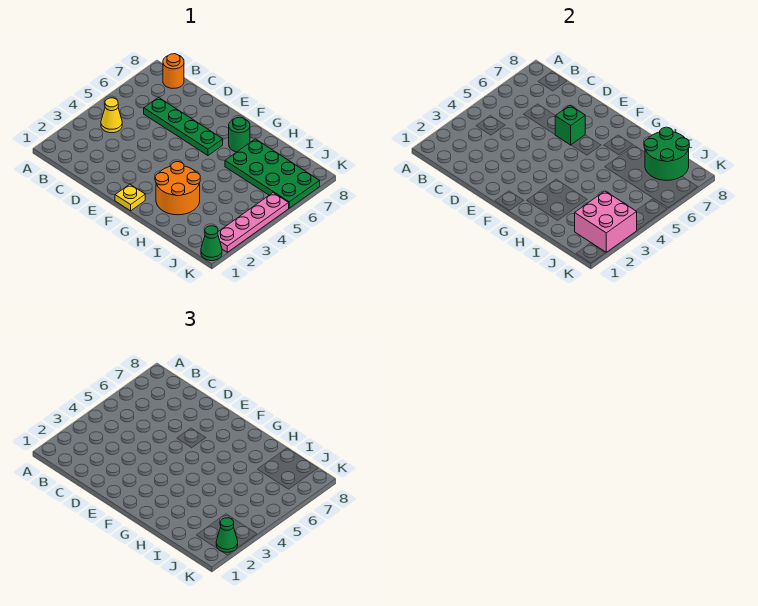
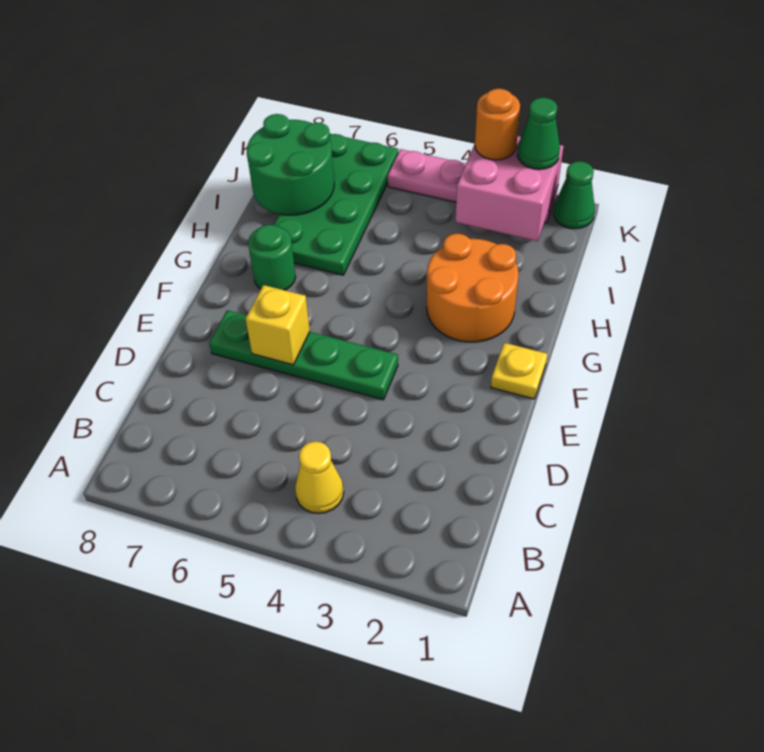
orange round brick B8 level 1 -> orange round brick K3 level 3
green plate C6:F6 level 1 -> green plate E4:E7 level 1
green brick E6 level 2 -> yellow brick E6 level 2

